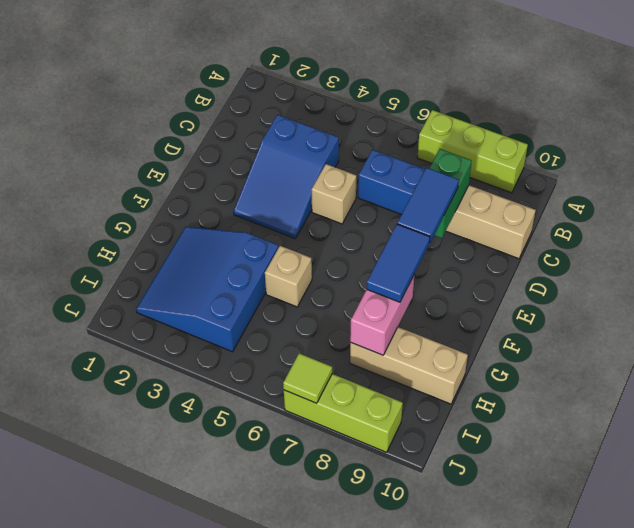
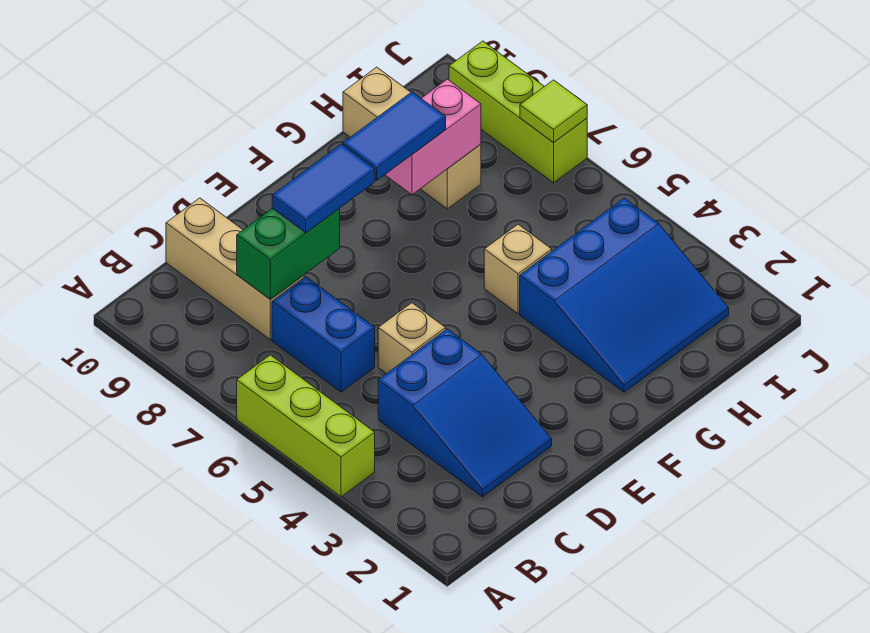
lime brick A7:A9 level 1 -> lime brick A4:A6 level 1
blue slope C3:E4 level 1 top C -> blue slope C2:D4 level 1 top 4

